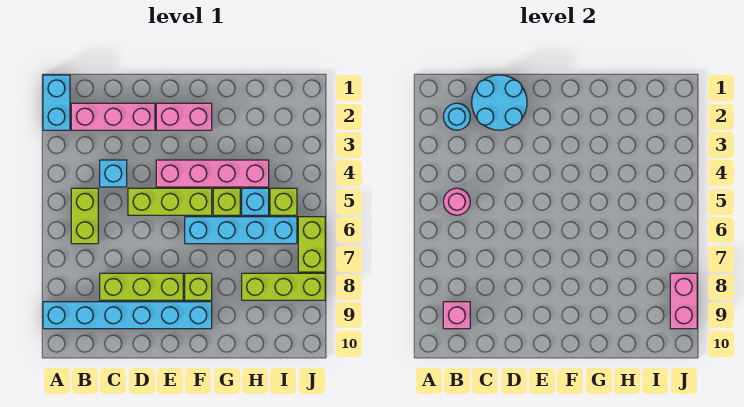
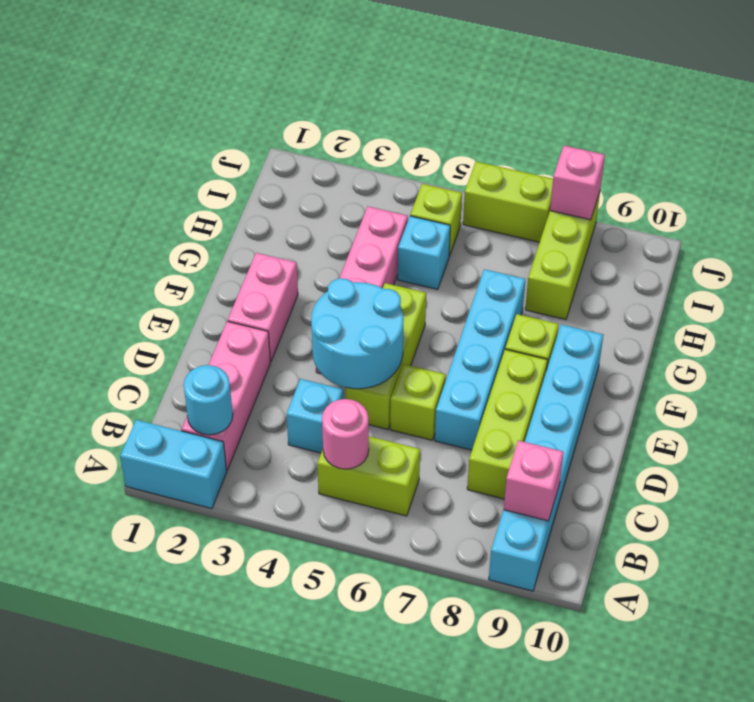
cyan round brick C1:D2 level 2 -> cyan round brick D4:E5 level 2
cyan brick F6:I6 level 1 -> cyan brick D7:G7 level 1
lime brick G5 level 1 -> lime brick D6 level 1
pink brick J8:J9 level 2 -> pink brick J8 level 2

